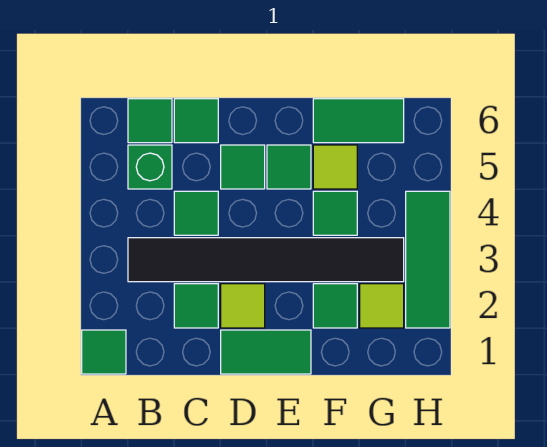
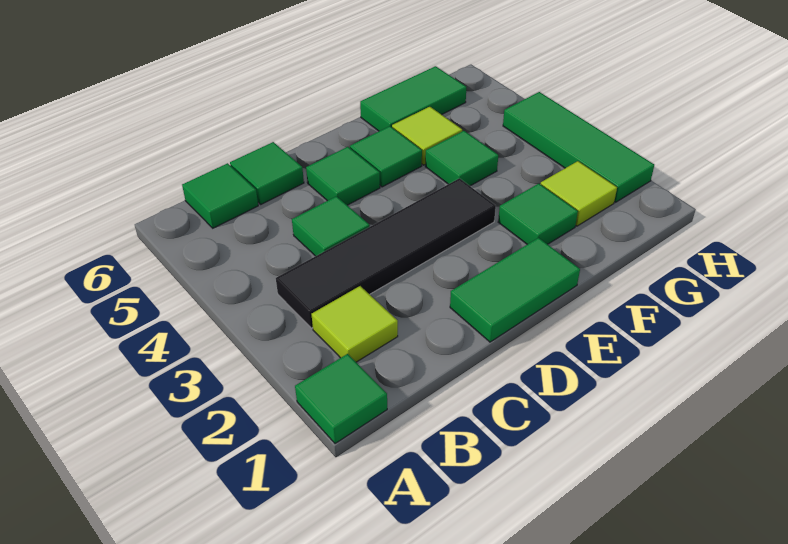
black tile B3:G3 level 1 -> black tile B3:E3 level 1
green brick B5 level 1 -> none
green tile C2 level 1 -> none
lime tile D2 level 1 -> lime tile B2 level 1

